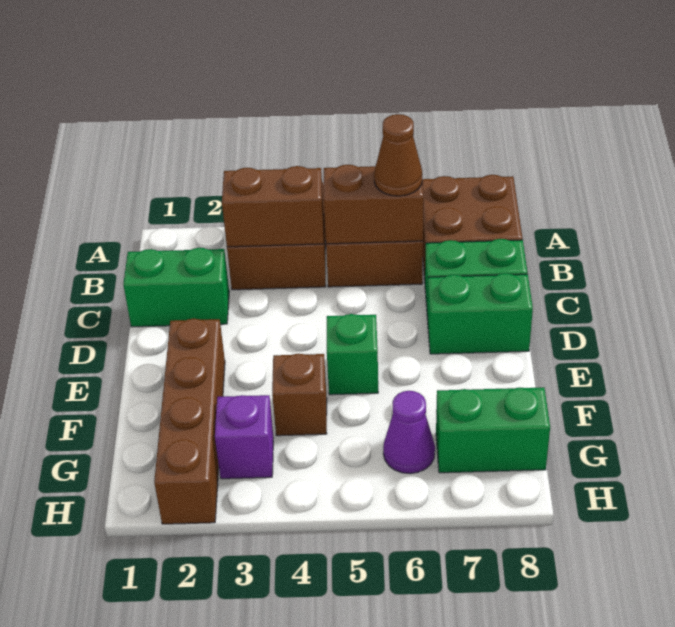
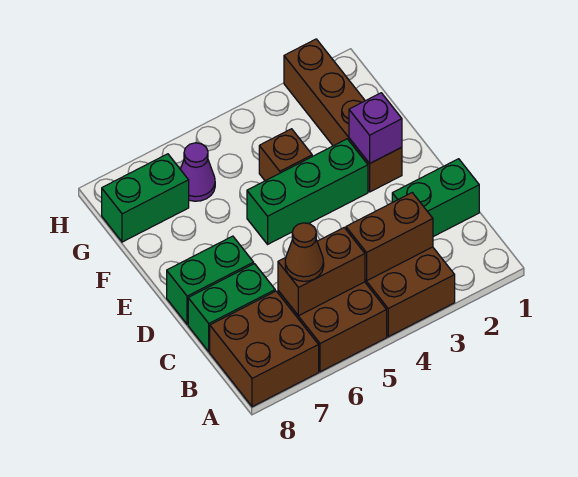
green brick E5 level 1 -> green brick E3:E5 level 1
purple brick G3 level 1 -> purple brick E2 level 2

